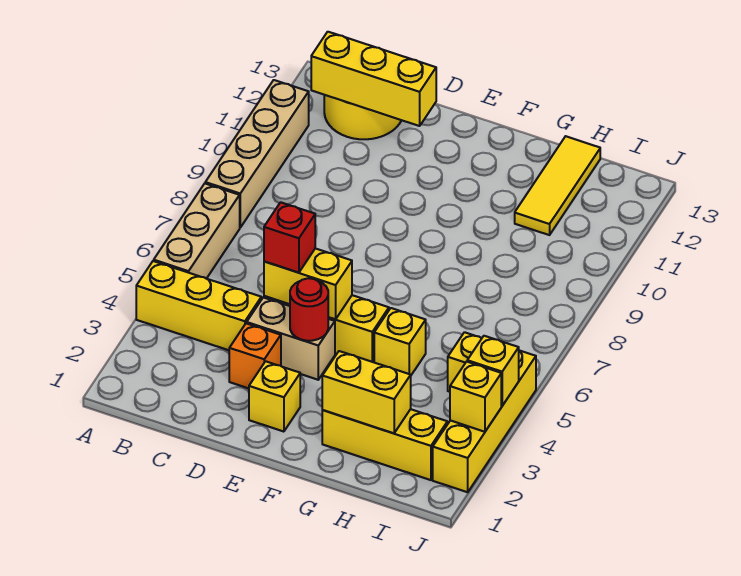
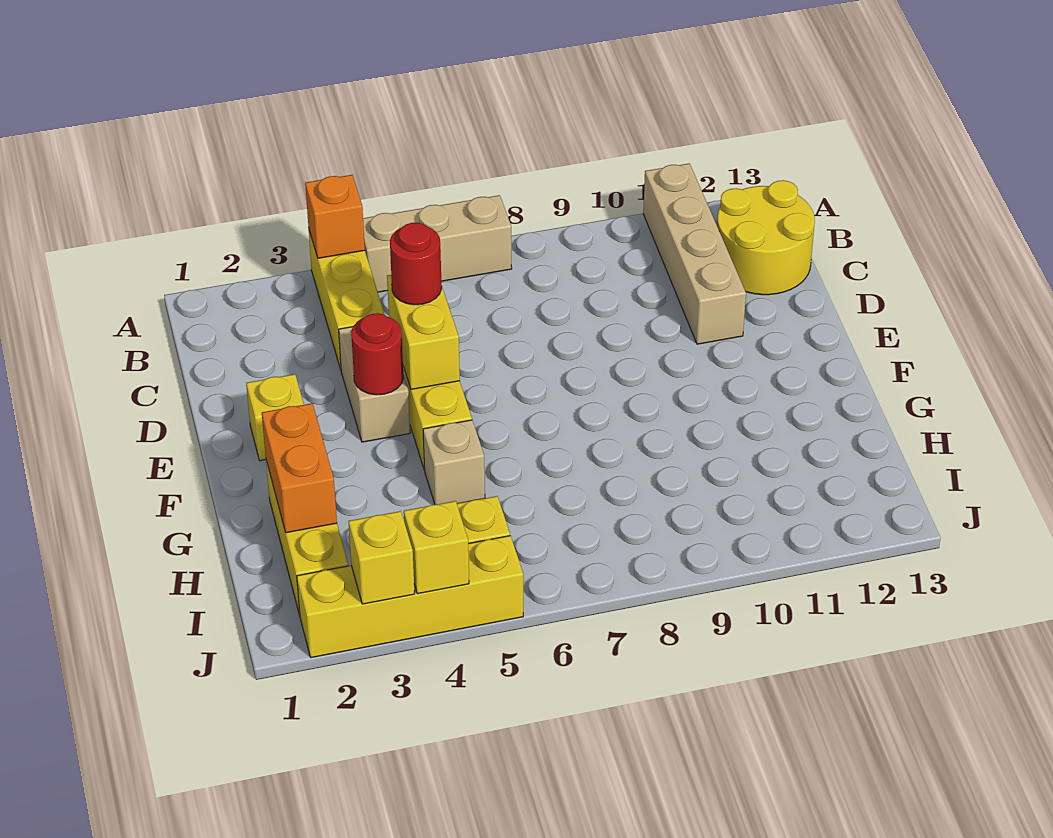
tan brick A8:A11 level 1 -> tan brick A11:D11 level 1
yellow brick B12:D12 level 2 -> none
orange brick D3 level 1 -> orange brick A4 level 2
red brick D5 level 3 -> red round brick D5 level 3
yellow brick G2:H2 level 2 -> orange brick G2:H2 level 2
yellow brick G5 level 1 -> tan brick G5 level 1
yellow tile H11:H13 level 1 -> none

